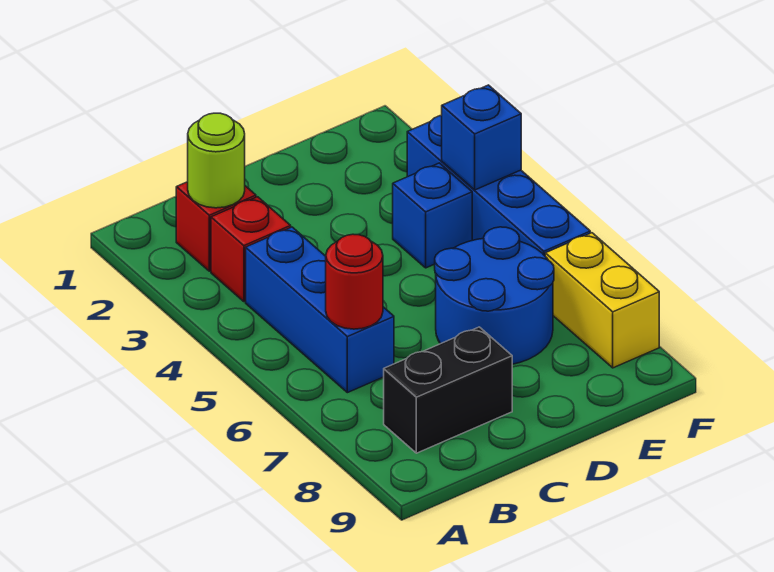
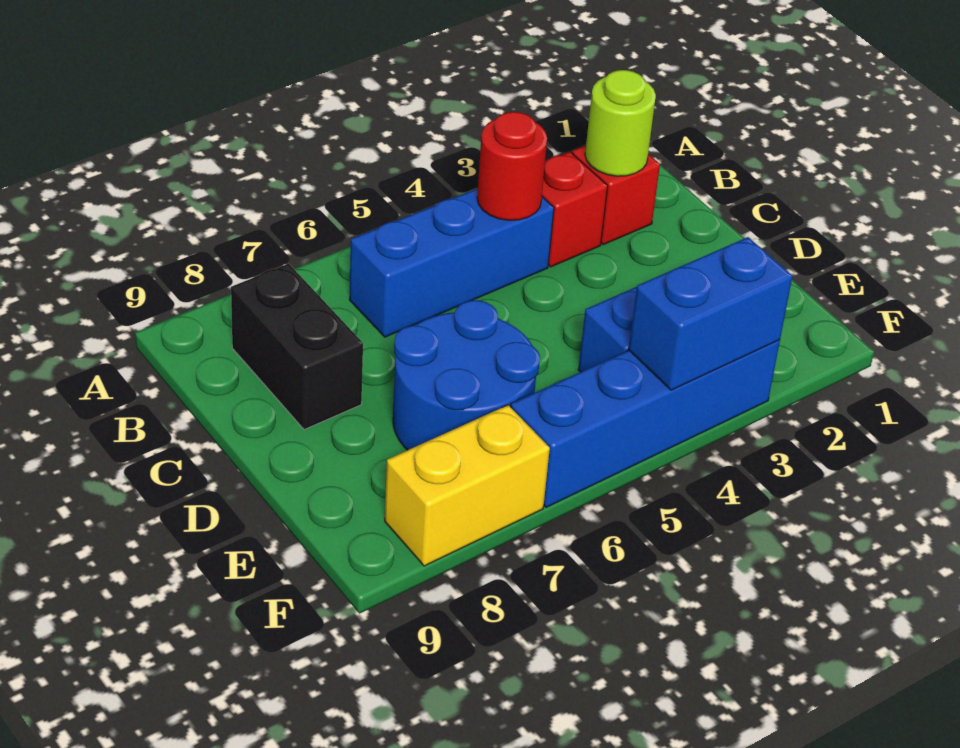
red round brick B6 level 2 -> red round brick B4 level 2
blue brick F4 level 2 -> blue brick F3:F4 level 2

